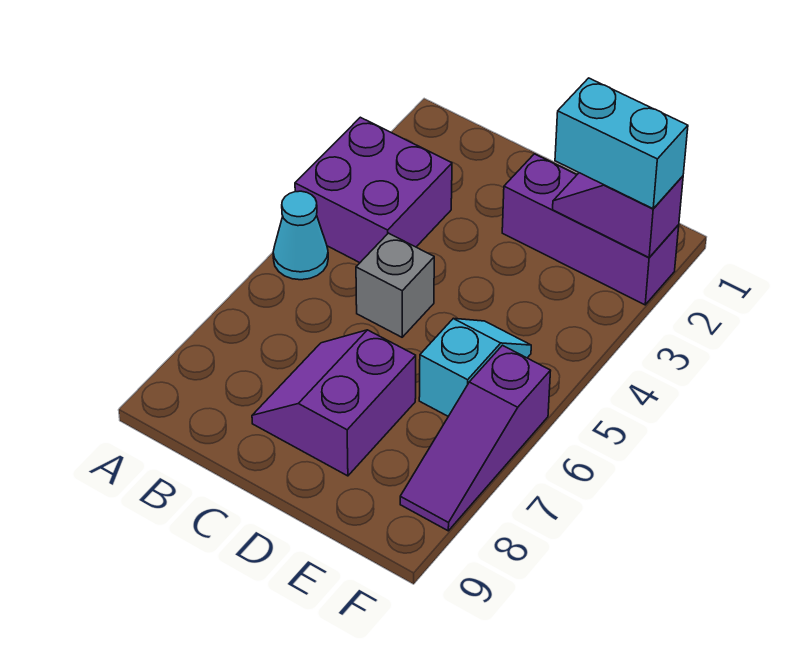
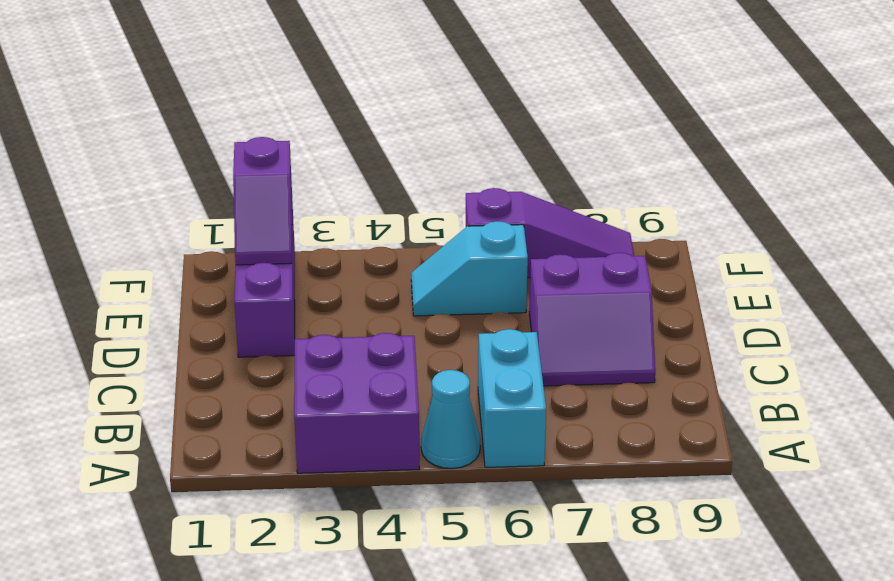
grey brick C5 level 1 -> none
cyan brick E2:F2 level 3 -> cyan brick A6:B6 level 1

